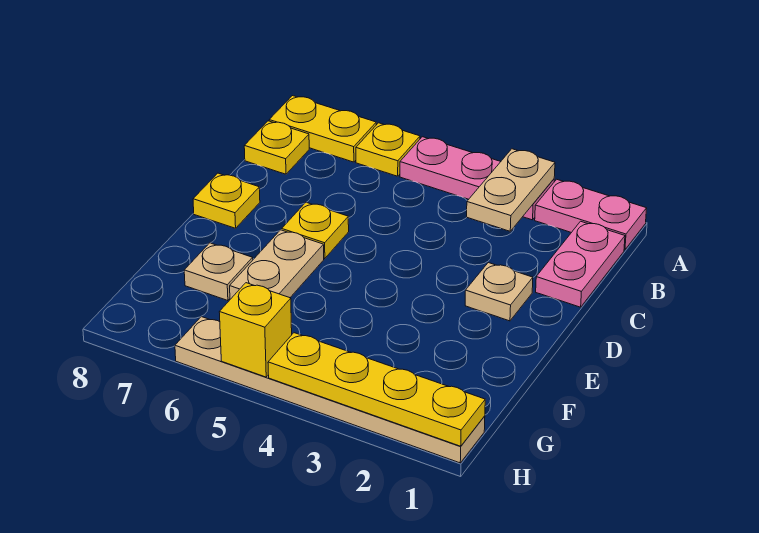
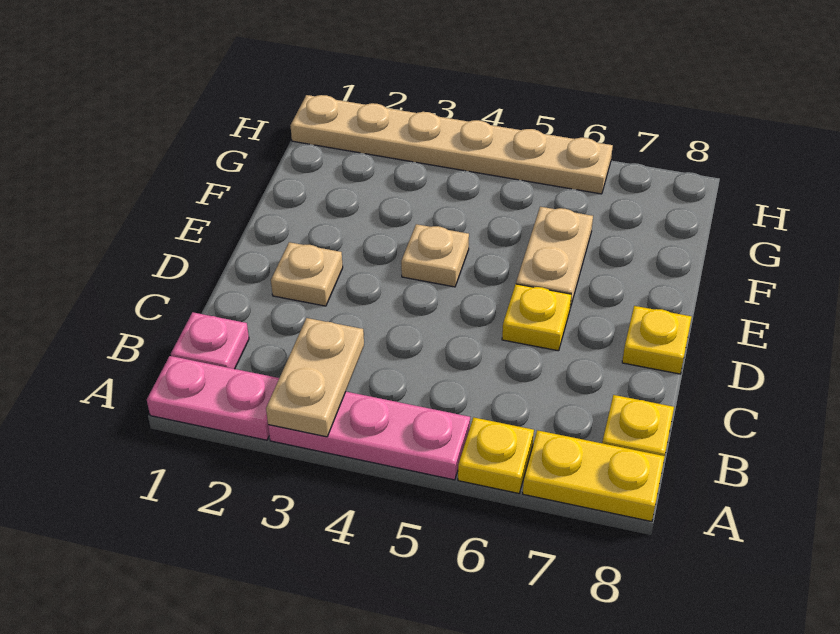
pink plate B1:C1 level 1 -> pink plate B1 level 1
tan plate F7 level 1 -> tan plate E4 level 1
yellow plate H1:H4 level 2 -> none
yellow brick H5 level 2 -> none

